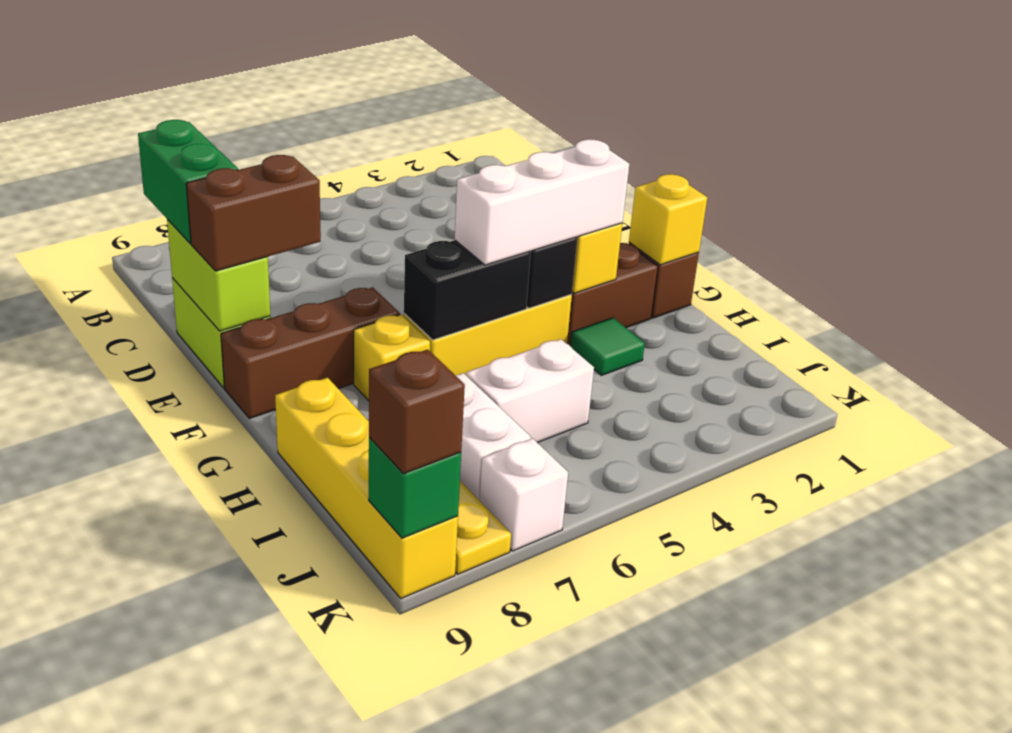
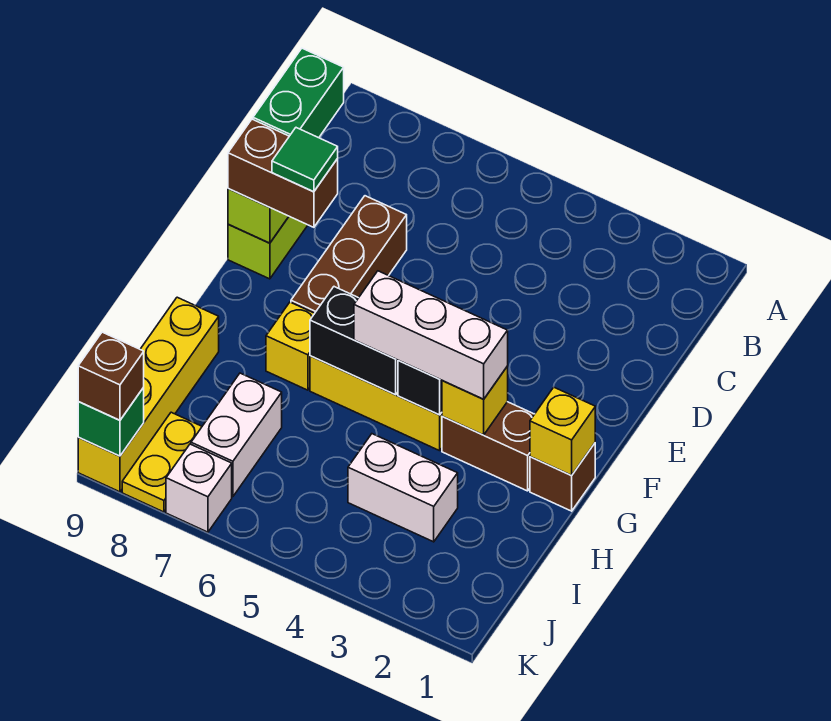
brown brick F7:F9 level 1 -> brown brick D7:F7 level 1
green tile H3 level 1 -> green tile E8 level 4
white brick I5:I6 level 1 -> white brick I3:I4 level 1

